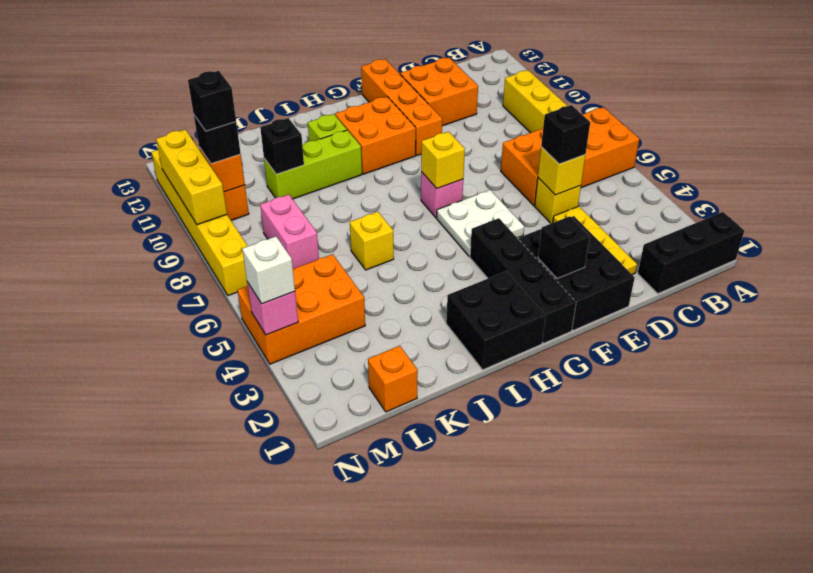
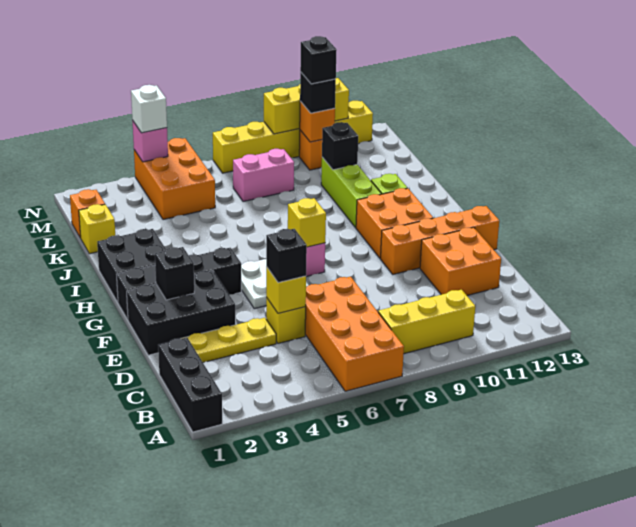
yellow brick J6 level 1 -> yellow brick K1 level 1

